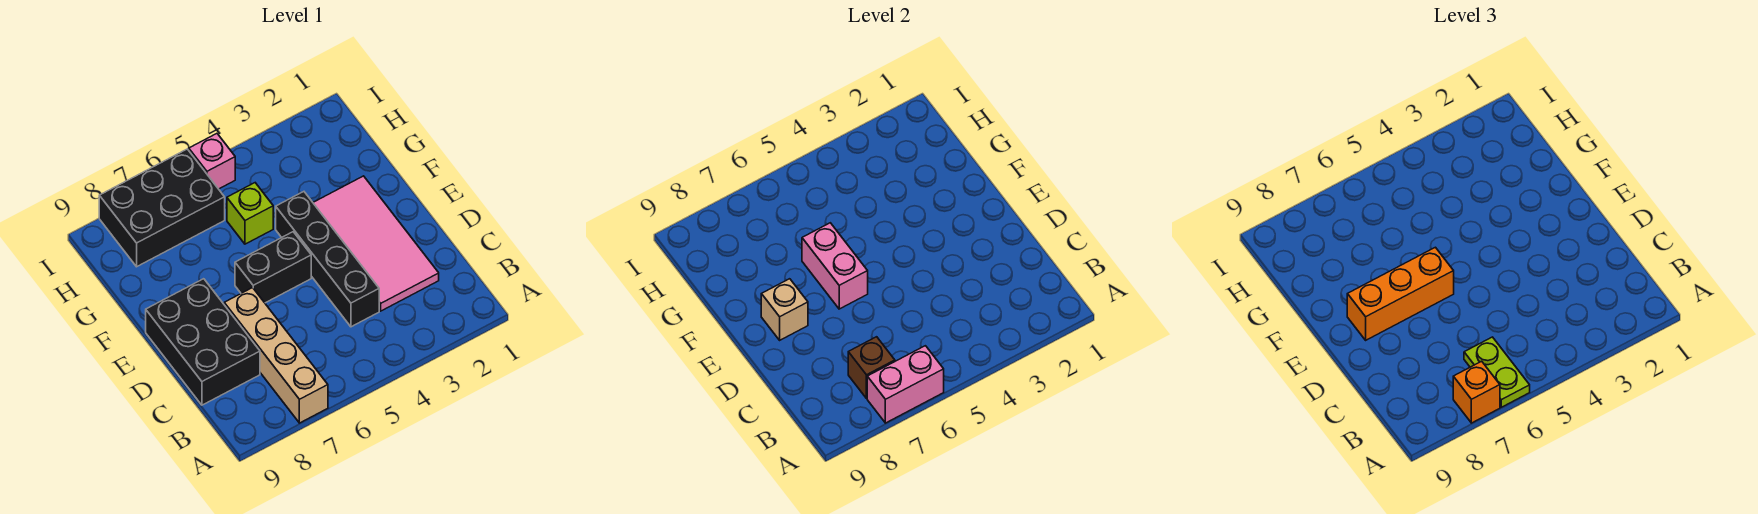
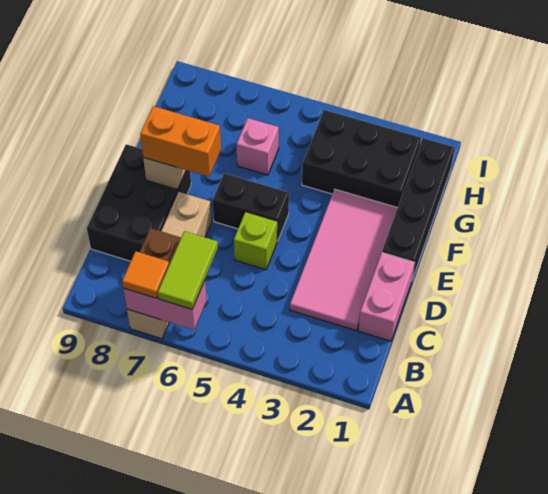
lime plate A6:B6 level 3 -> lime tile A6:B6 level 3
orange brick A7 level 3 -> orange tile A7 level 3
black brick C4:F4 level 1 -> black brick E1:H1 level 1
pink brick E6:F6 level 2 -> pink brick C1:D1 level 1
orange brick E6:E8 level 3 -> orange brick E7:E8 level 3
lime brick G5 level 1 -> lime brick D5 level 1
black brick H6:I8 level 1 -> black brick G2:H4 level 1
pink brick I5 level 1 -> pink brick G6 level 1

